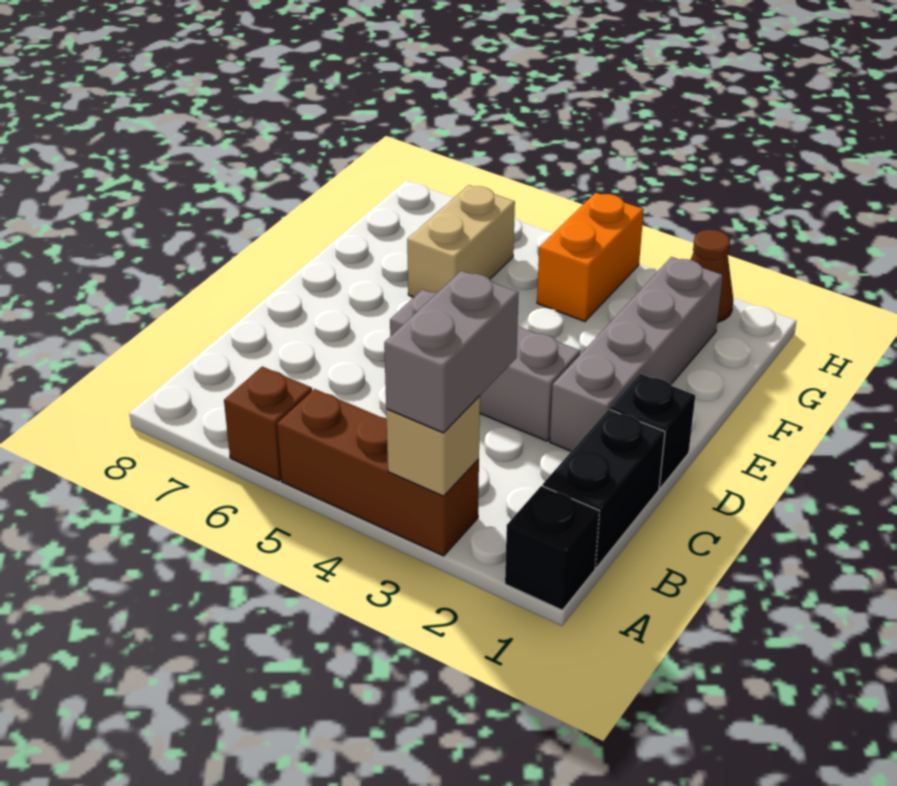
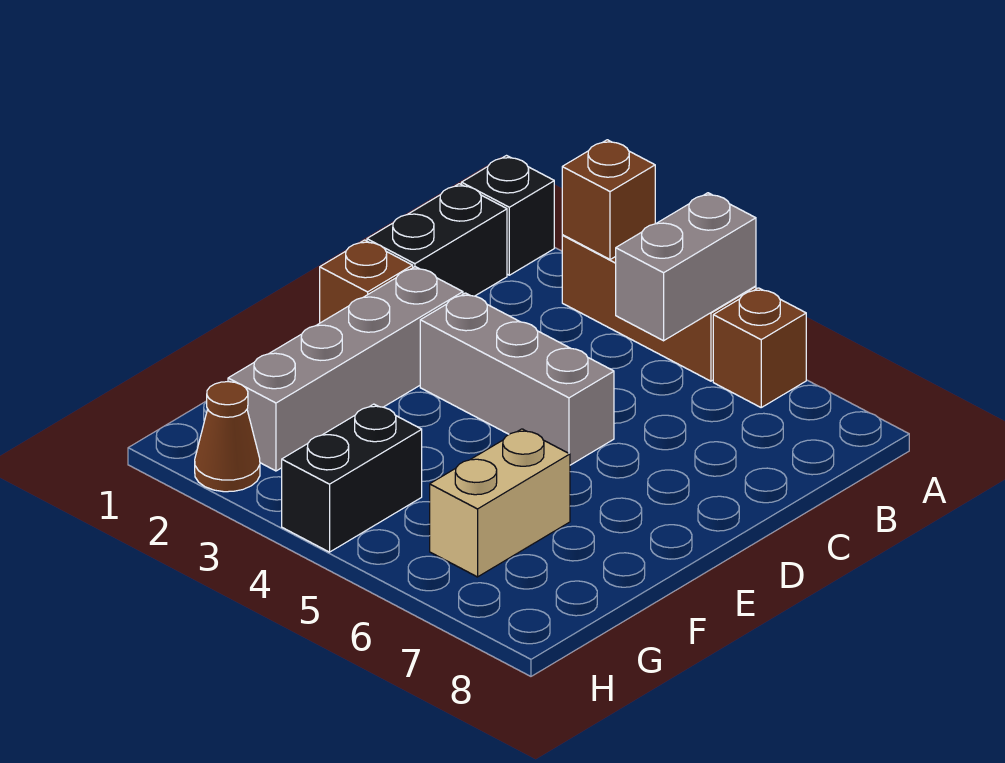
tan brick A3 level 2 -> brown brick A3 level 2
grey brick A3:B3 level 3 -> grey brick A5:B5 level 2
black brick D1 level 1 -> brown brick D1 level 1
orange brick G4:H4 level 1 -> black brick G4:H4 level 1

